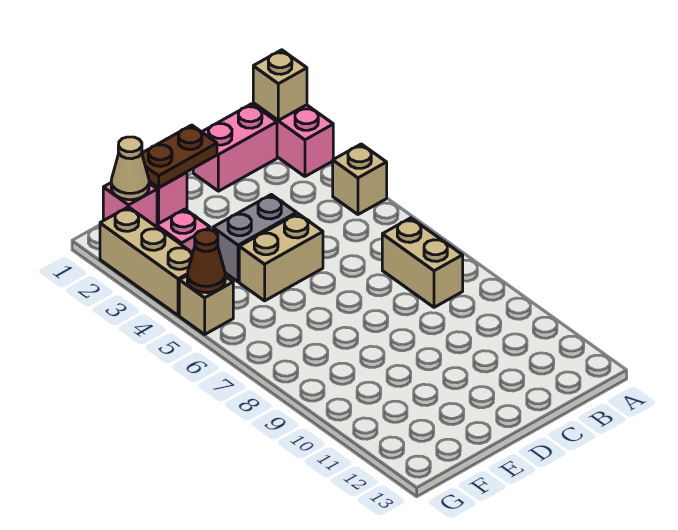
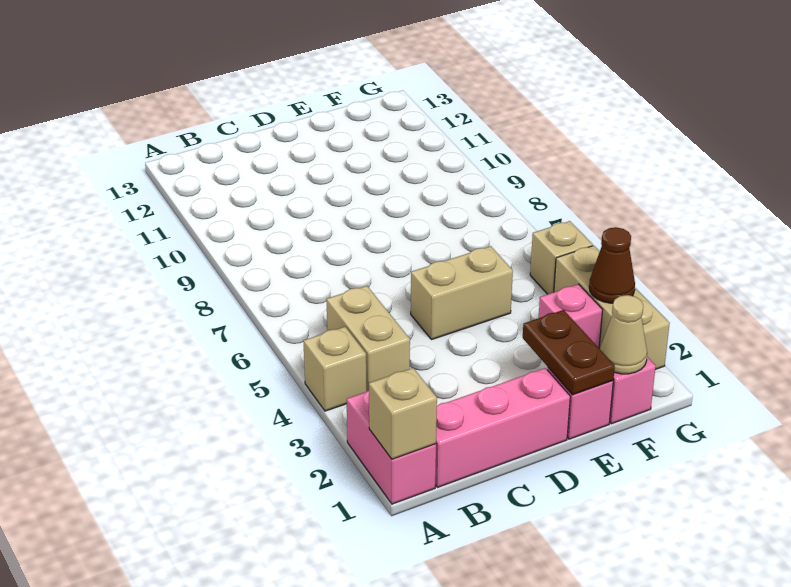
pink brick B1:C1 level 1 -> pink brick B1:D1 level 1
tan brick B7:B8 level 1 -> tan brick B4:B5 level 1
brown plate D1:E1 level 2 -> brown plate E1:E2 level 2
grey brick D4:E4 level 1 -> none
brown cone G5 level 2 -> brown cone G3 level 2

